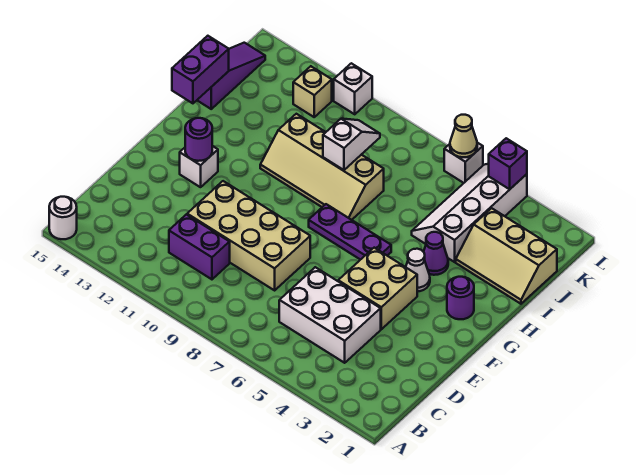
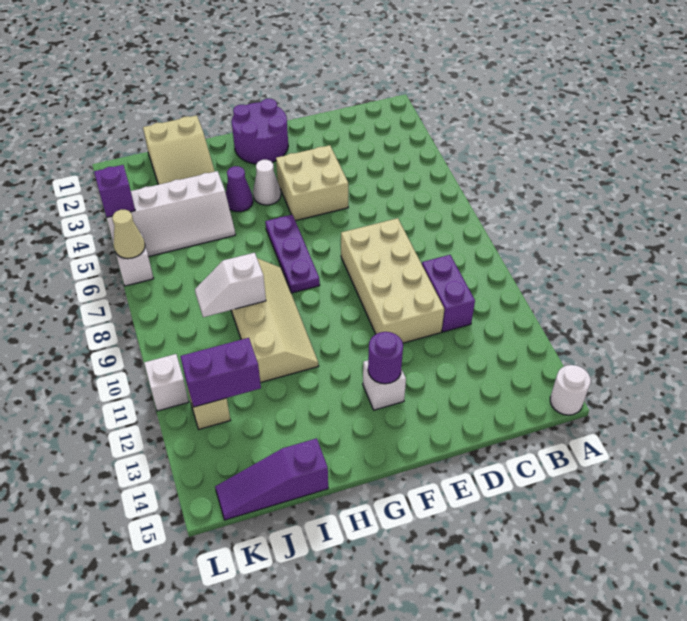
white brick C4:D6 level 1 -> none
purple round brick G2 level 1 -> purple round brick F1:G2 level 1
purple brick H15:I15 level 2 -> purple brick J12:K12 level 2
tan slope I1:J3 level 1 top J -> tan slope I1:J3 level 1 top 1

